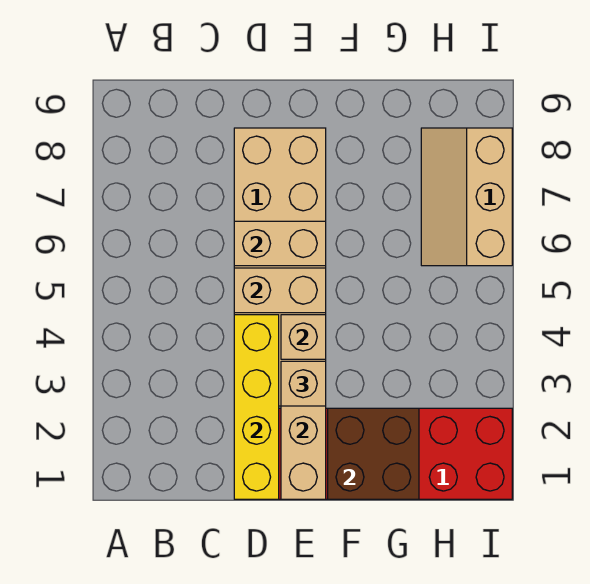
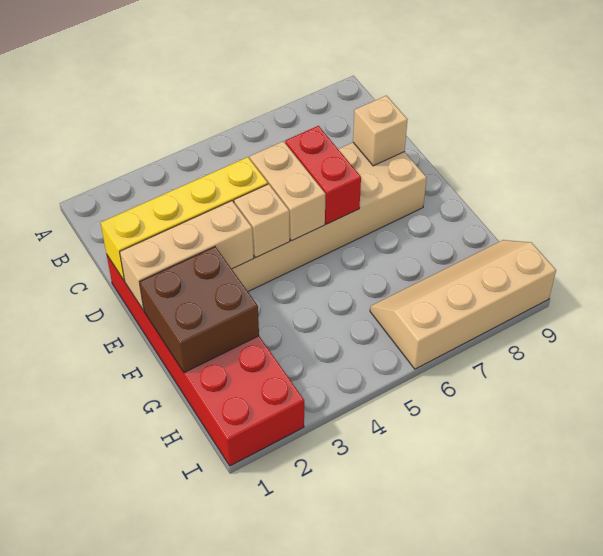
tan brick D6:E6 level 2 -> red brick D6:E6 level 2
tan brick E3 level 3 -> tan brick D8 level 2
tan slope H6:I8 level 1 top I -> tan slope H6:I9 level 1 top I

